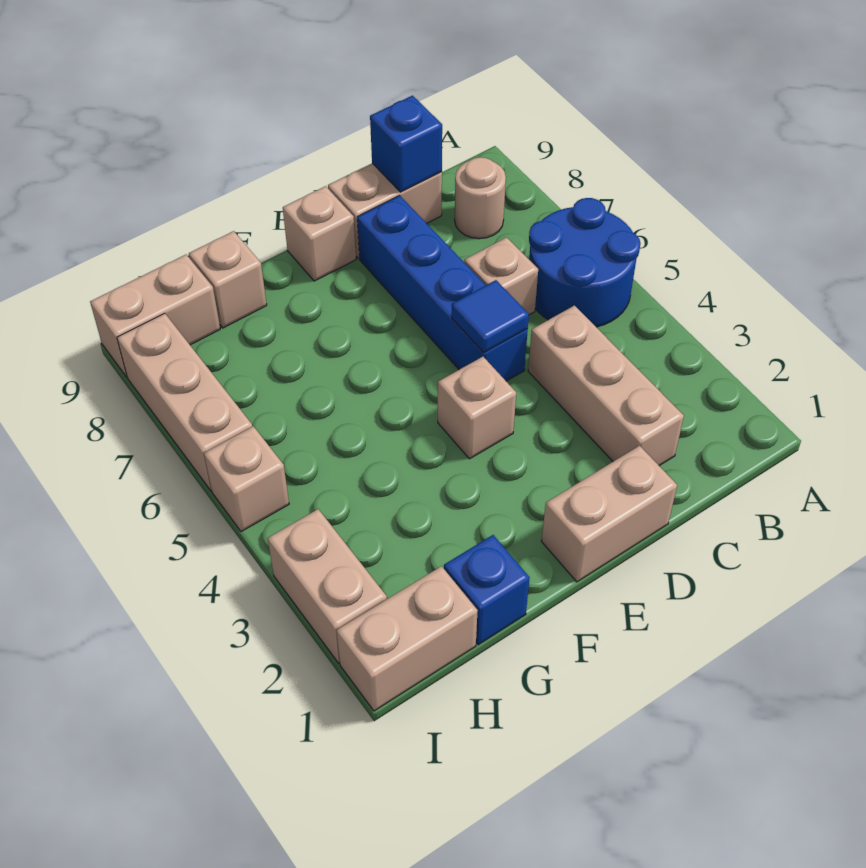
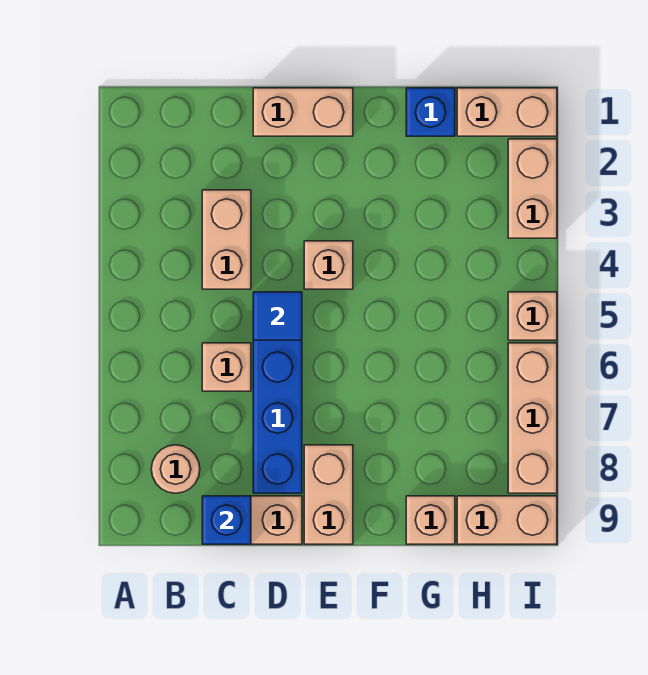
blue round brick A5:B6 level 1 -> none
tan brick C2:C4 level 1 -> tan brick C3:C4 level 1
tan brick E9 level 1 -> tan brick E8:E9 level 1

